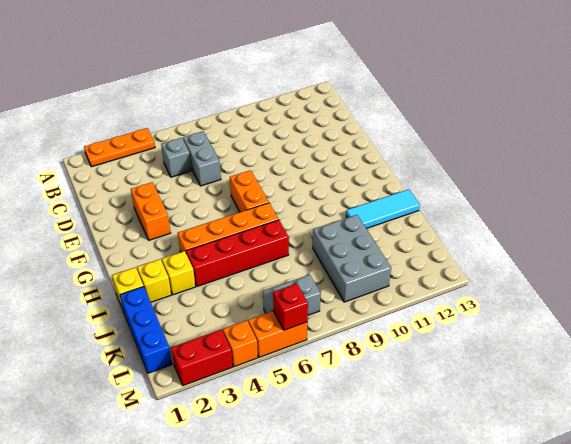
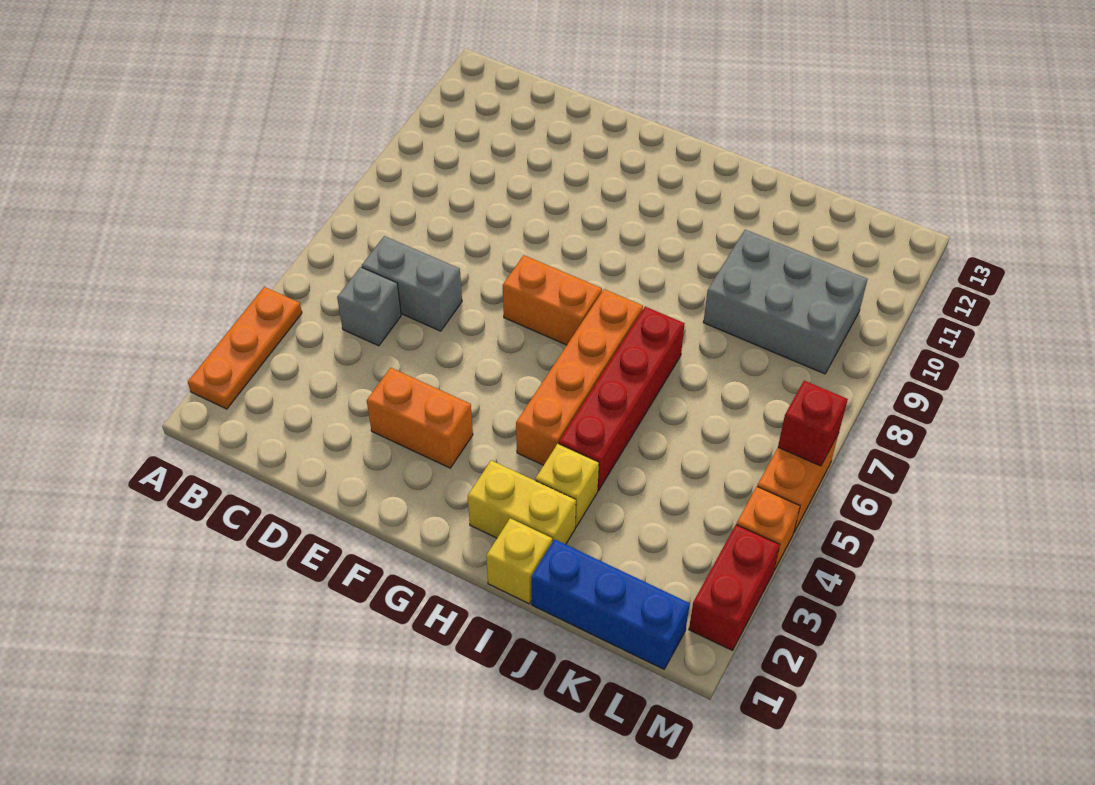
yellow brick I2 level 1 -> yellow brick H2:I2 level 1
cyan tile I11:I13 level 1 -> none
grey brick L6:L7 level 1 -> none

